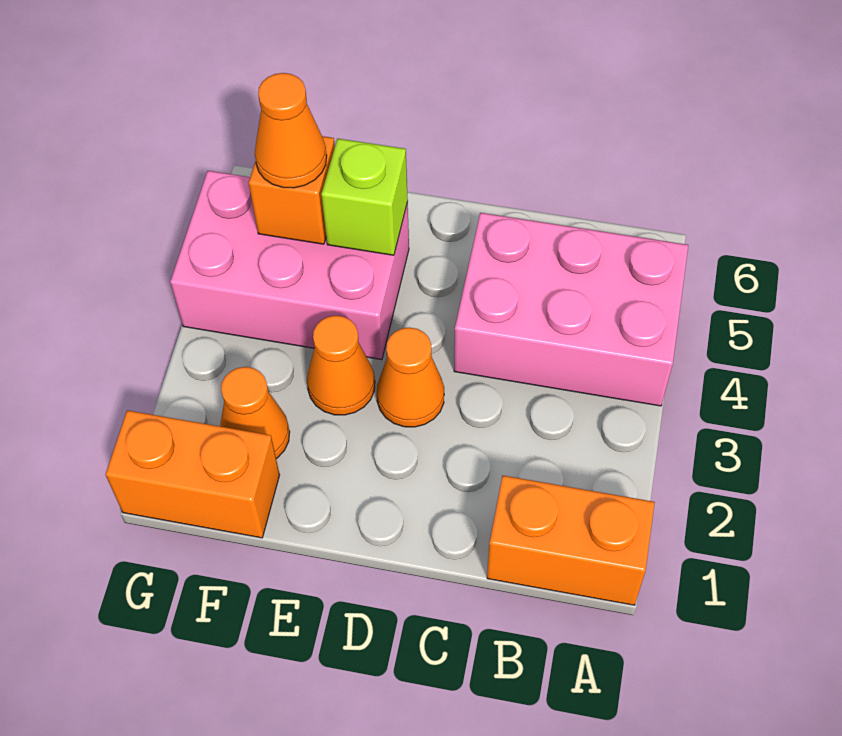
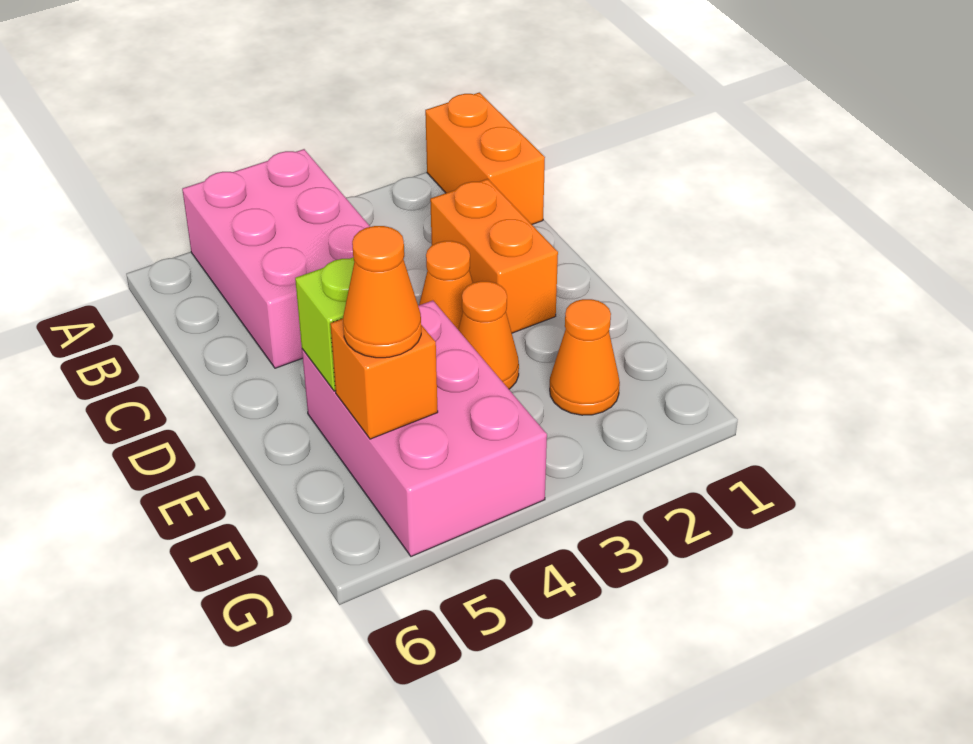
orange brick F1:G1 level 1 -> orange brick C2:D2 level 1

